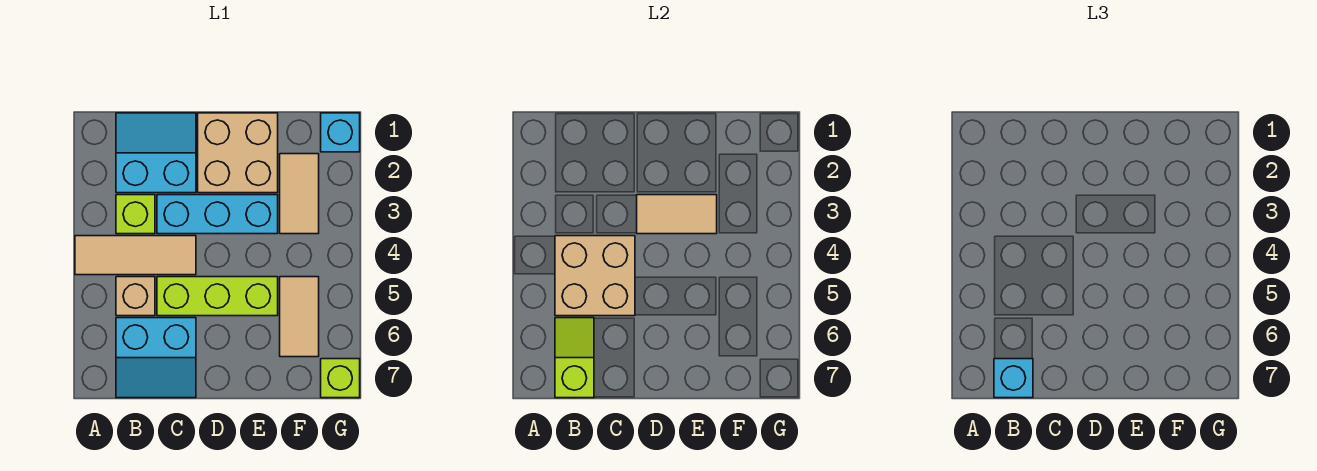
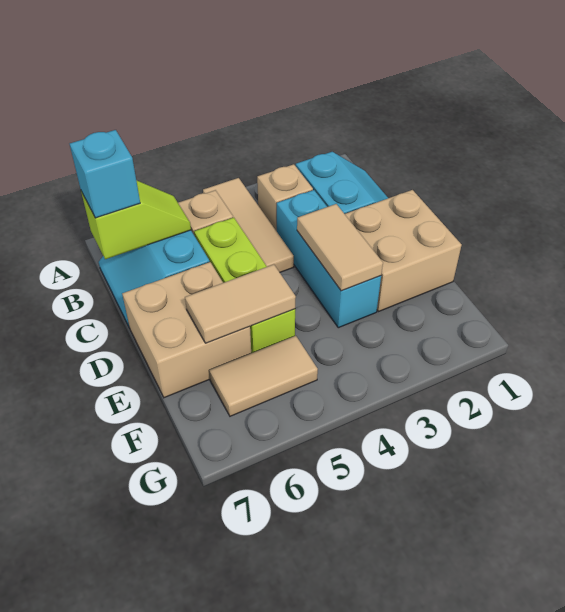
lime brick B3 level 1 -> tan brick B3 level 1
tan brick B4:C5 level 2 -> tan brick D6:E7 level 1
tan tile F2:F3 level 1 -> tan tile E5:E6 level 2
cyan brick G1 level 1 -> none
lime brick G7 level 1 -> none

